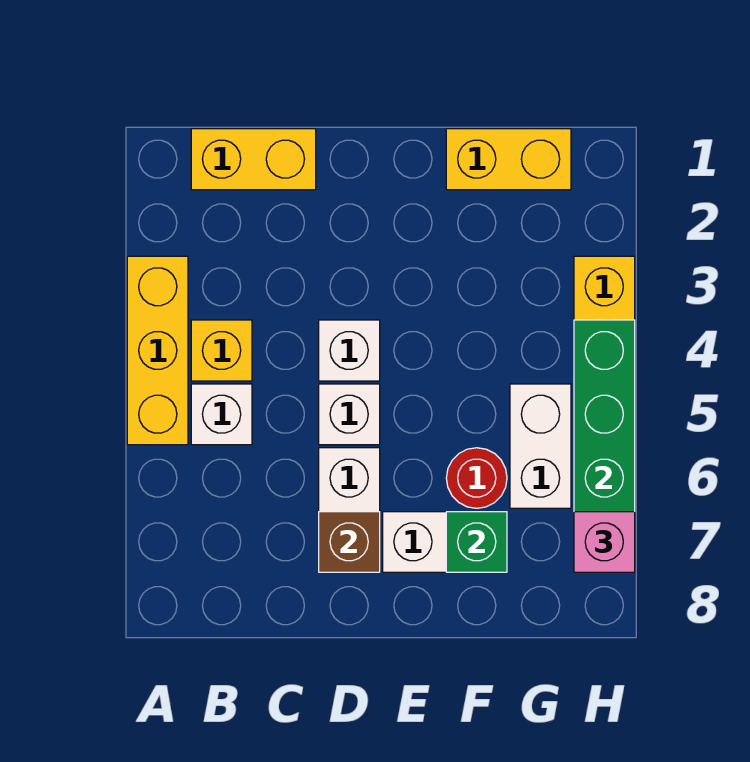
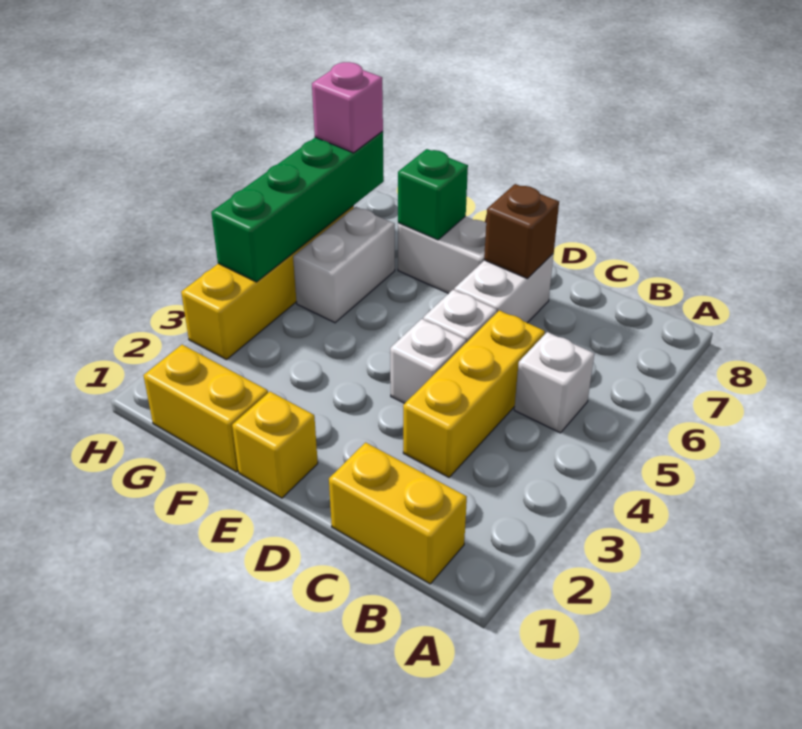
yellow brick A3:A5 level 1 -> yellow brick C3:C5 level 1
yellow brick B4 level 1 -> yellow brick E1 level 1
red round brick F6 level 1 -> none

